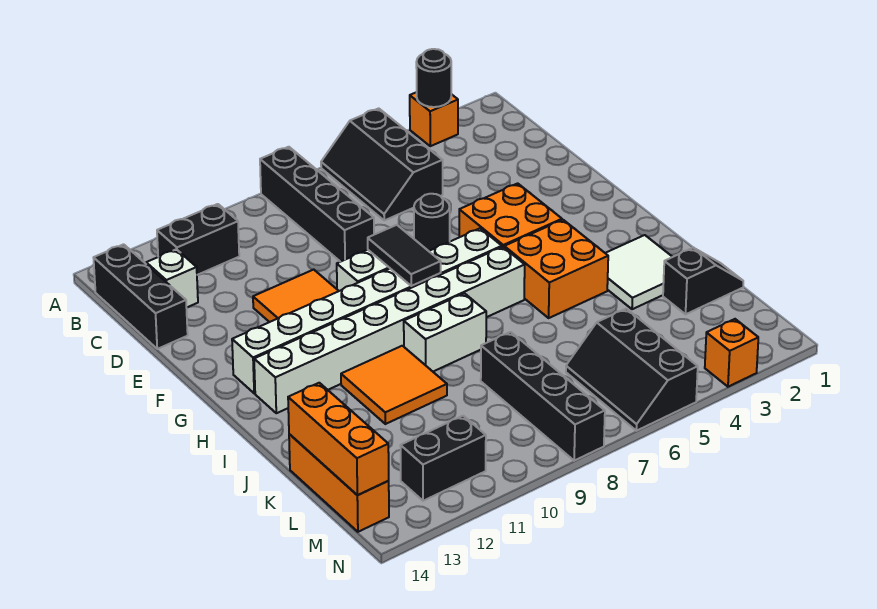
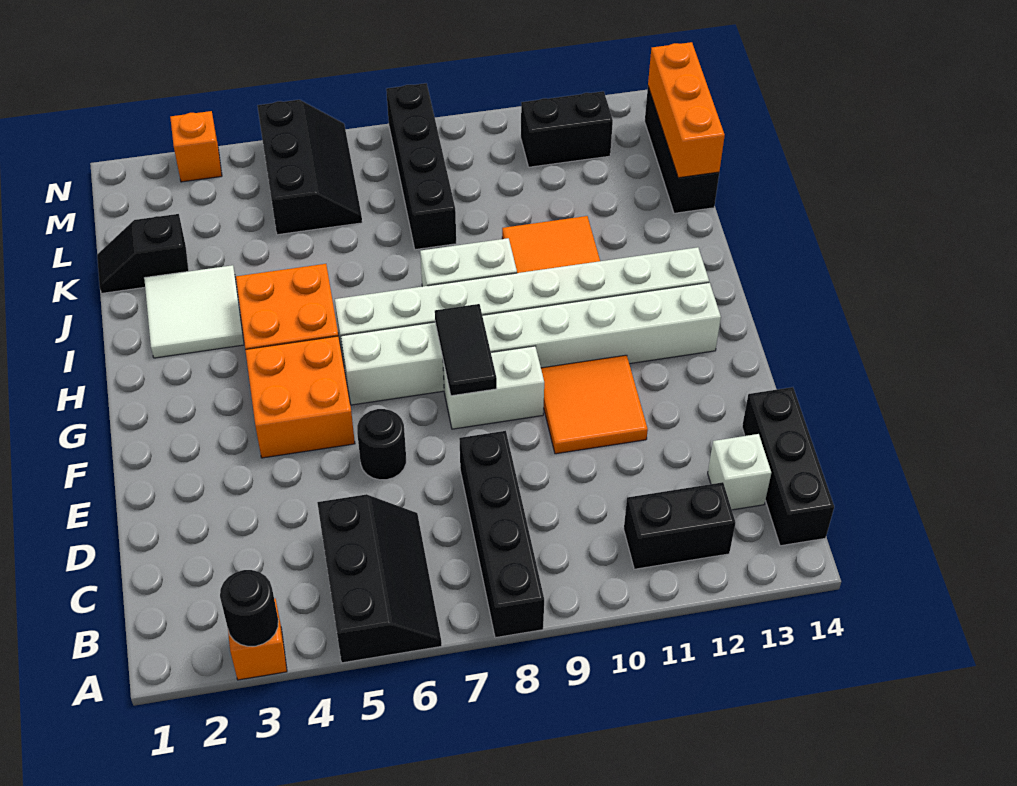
orange brick K14:M14 level 1 -> black brick K14:M14 level 1

